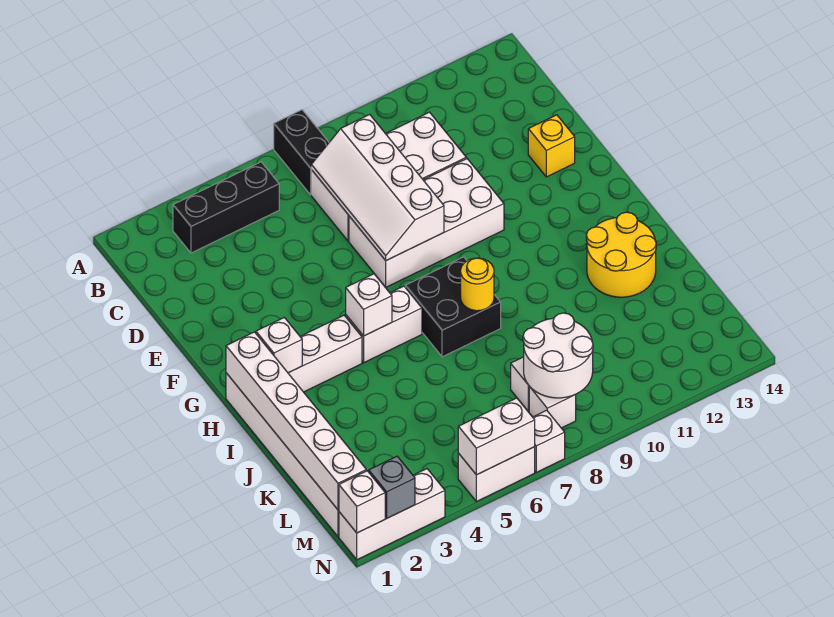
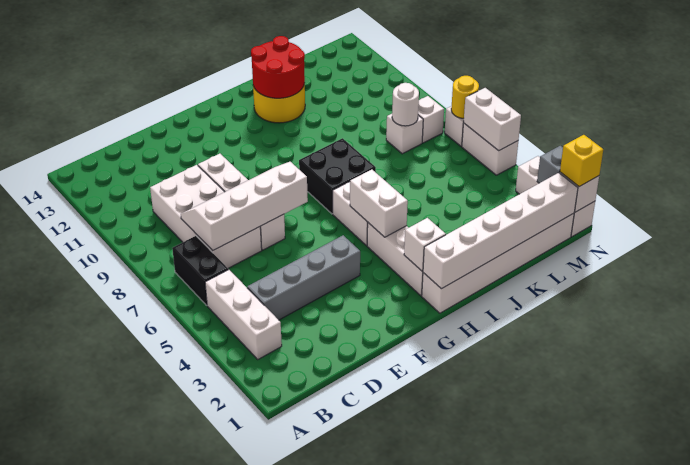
black brick A7:B7 level 1 -> black brick B6:B7 level 1
black brick B3:B5 level 1 -> white brick B3:B5 level 1
none -> grey brick C4:F4 level 1
white slope C7:F8 level 2 top 8 -> white slope C7:F8 level 2 top 7
white brick E7:F10 level 1 -> white brick E7:E10 level 1
yellow brick E13 level 1 -> yellow brick N1 level 3
white brick H5 level 2 -> white brick H4:H5 level 2
yellow round brick I8 level 2 -> yellow round brick N7 level 2
none -> red round brick I12:J13 level 2
white round brick L8:M9 level 2 -> white round brick L8 level 2

